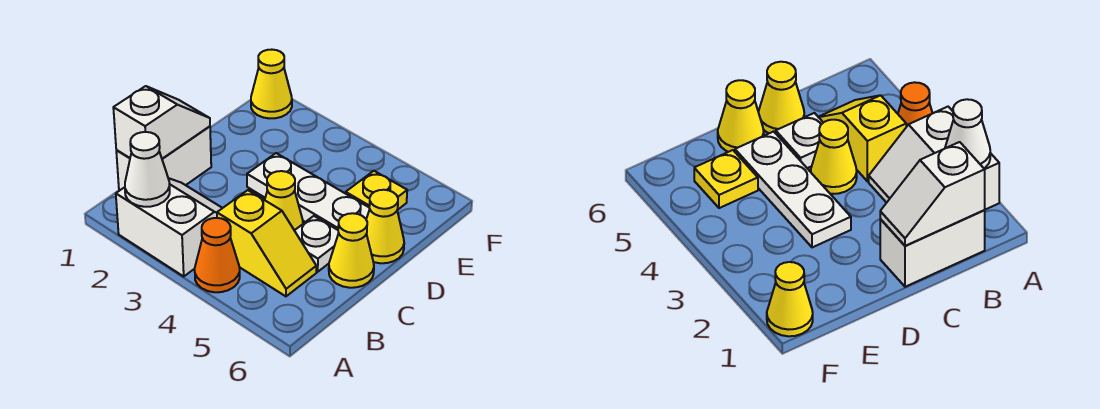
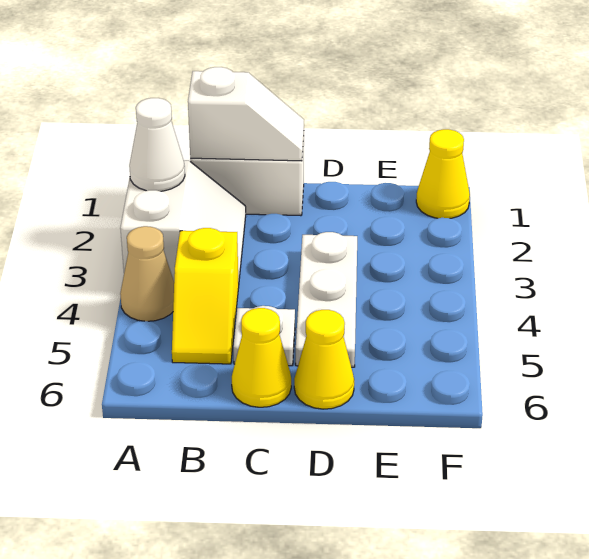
orange cone A4 level 1 -> tan cone A4 level 1
yellow cone C4 level 1 -> none
yellow plate E5 level 1 -> none

